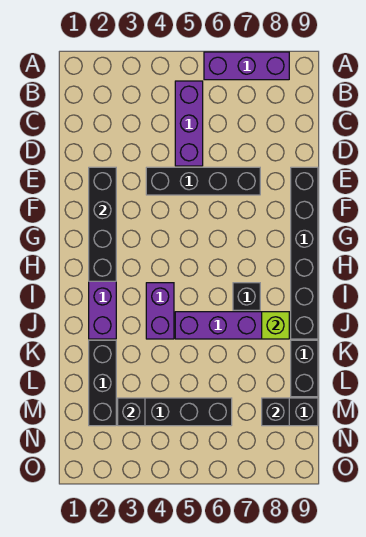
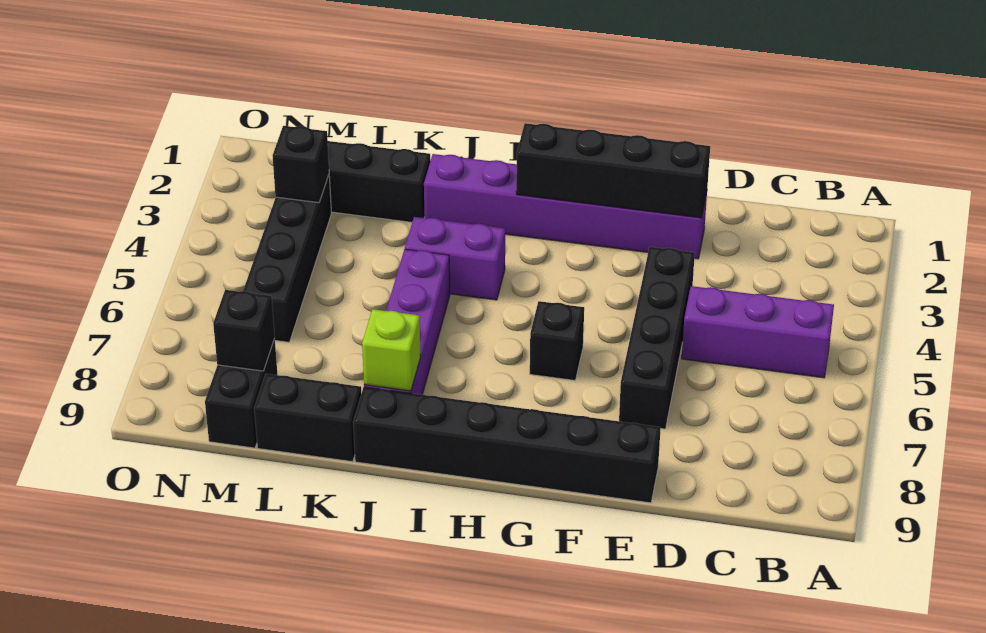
purple brick A6:A8 level 1 -> none
black brick I7 level 1 -> black brick G6 level 1

